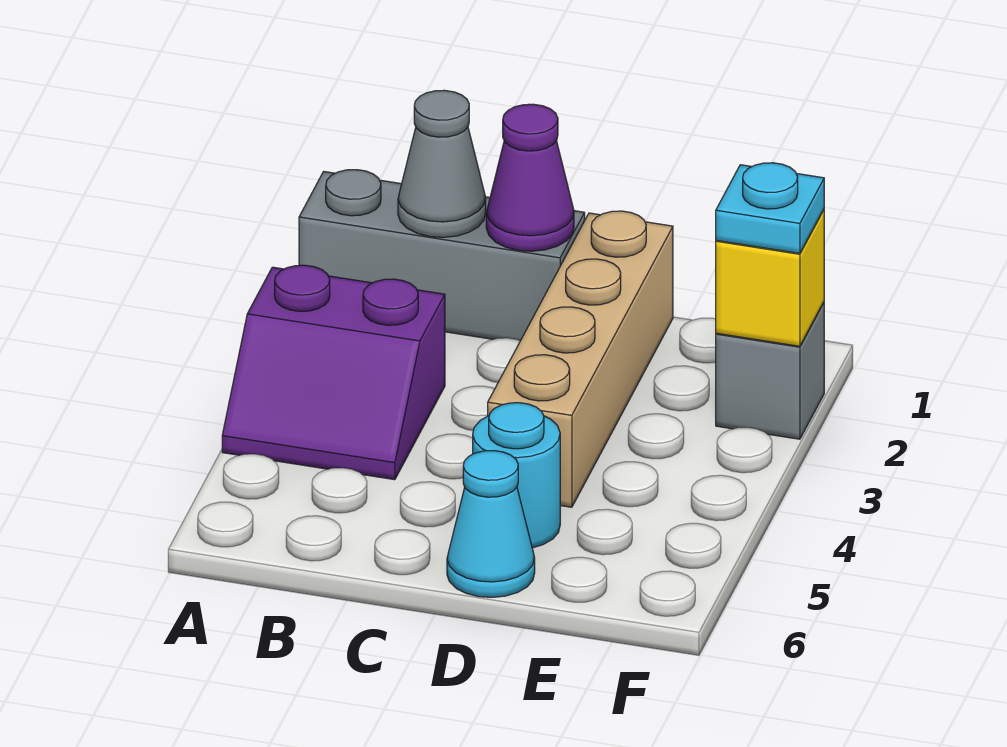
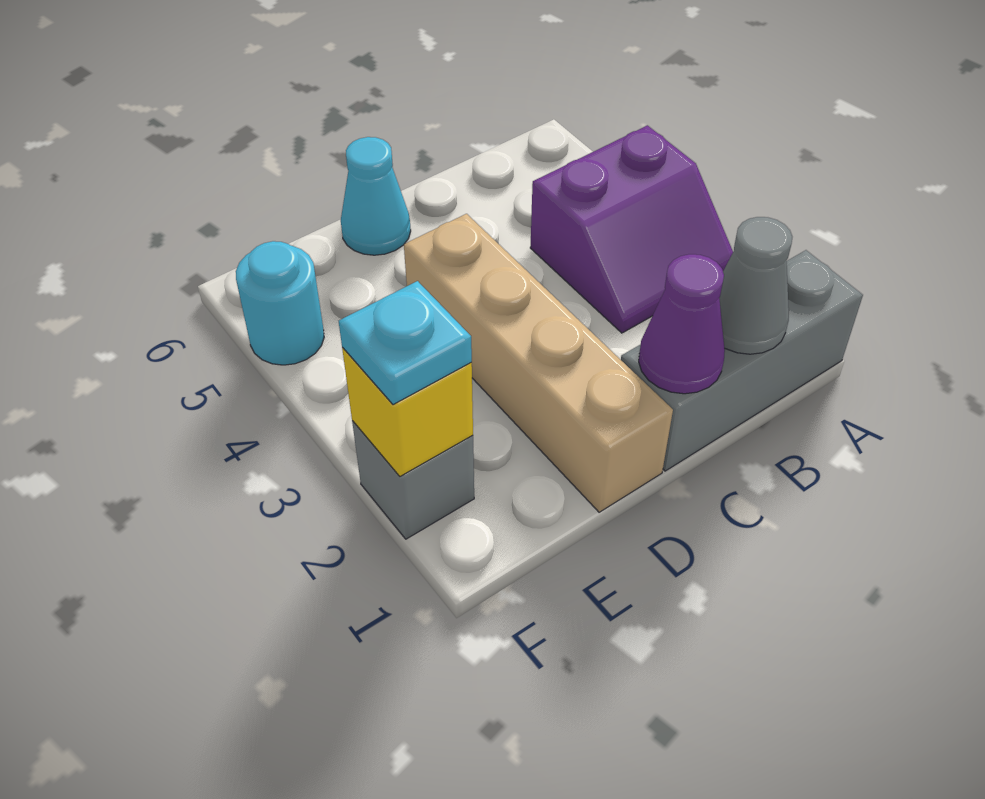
purple slope A3:B4 level 1 top 3 -> purple slope A3:B4 level 1 top 4
cyan round brick D5 level 1 -> cyan round brick F5 level 1

